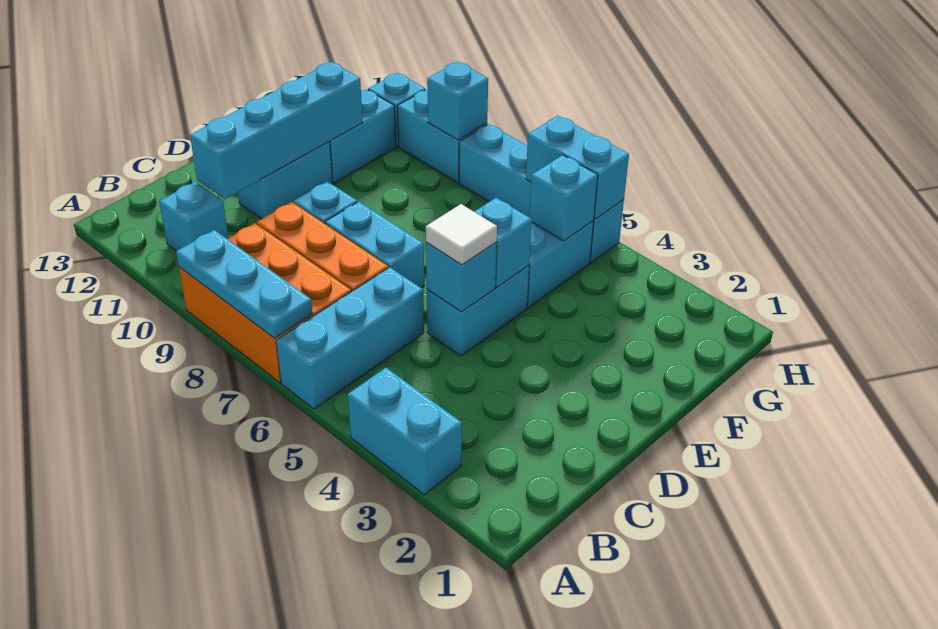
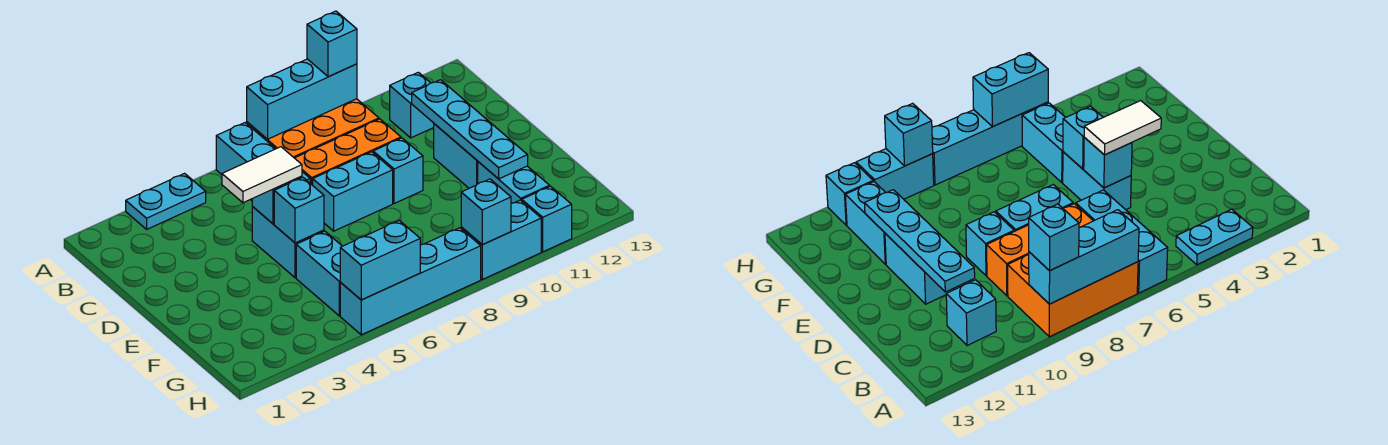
cyan brick A3:A4 level 1 -> cyan plate A3:A4 level 1
cyan plate A7:A9 level 2 -> cyan brick A7:A9 level 2
cyan brick C11:F11 level 2 -> cyan plate C11:F11 level 2
white tile D5 level 3 -> white tile D4:D5 level 3
cyan brick G5 level 2 -> cyan brick A9 level 3

